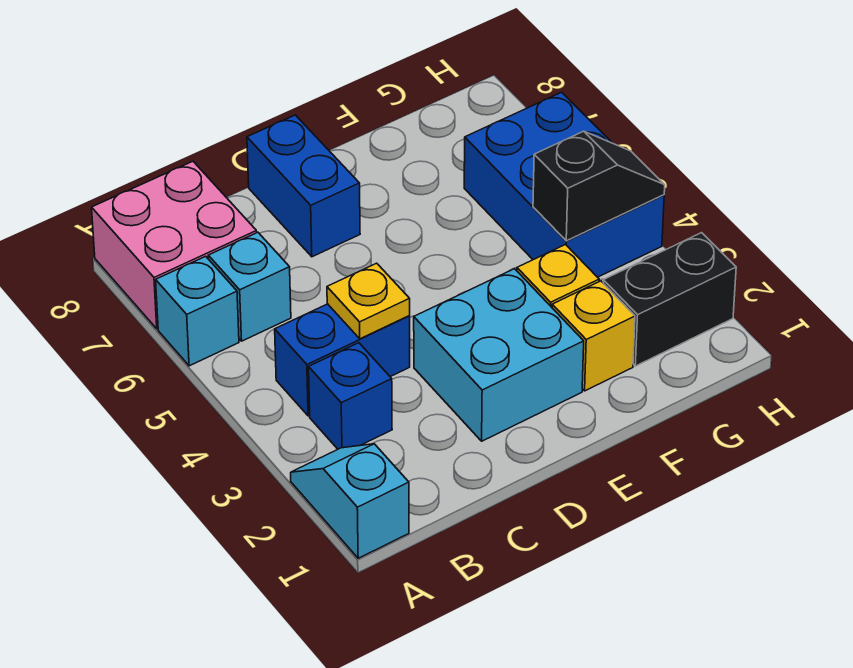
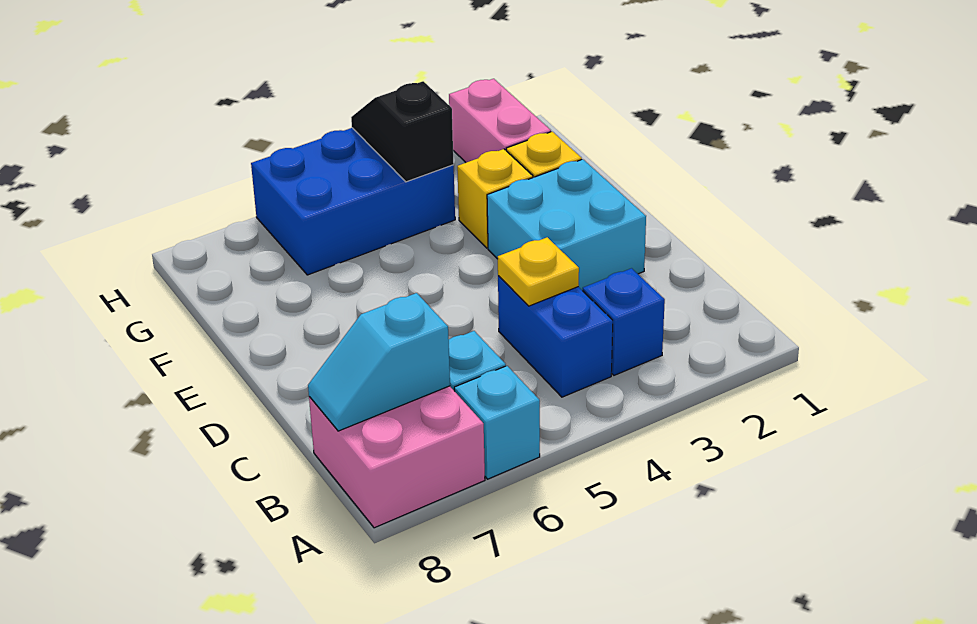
cyan slope A1:A2 level 1 top 1 -> cyan slope B7:B8 level 2 top 7
blue brick D7:D8 level 1 -> none
black brick G2:H2 level 1 -> pink brick G2:H2 level 1

